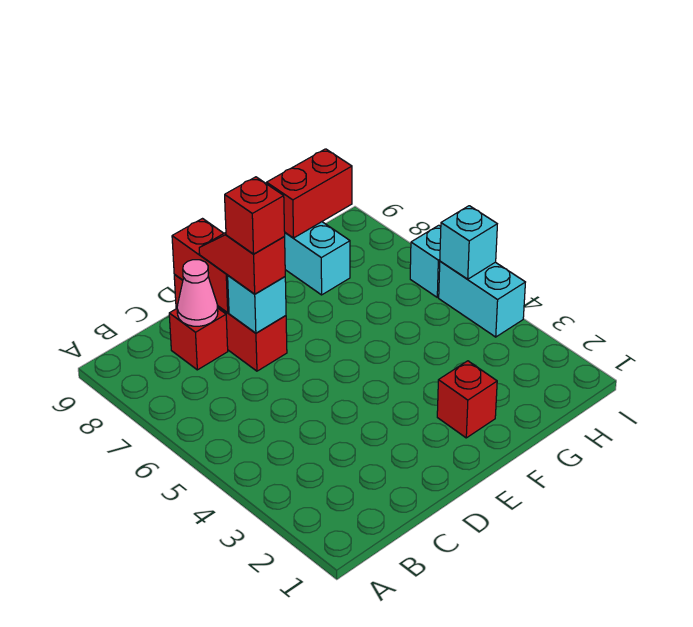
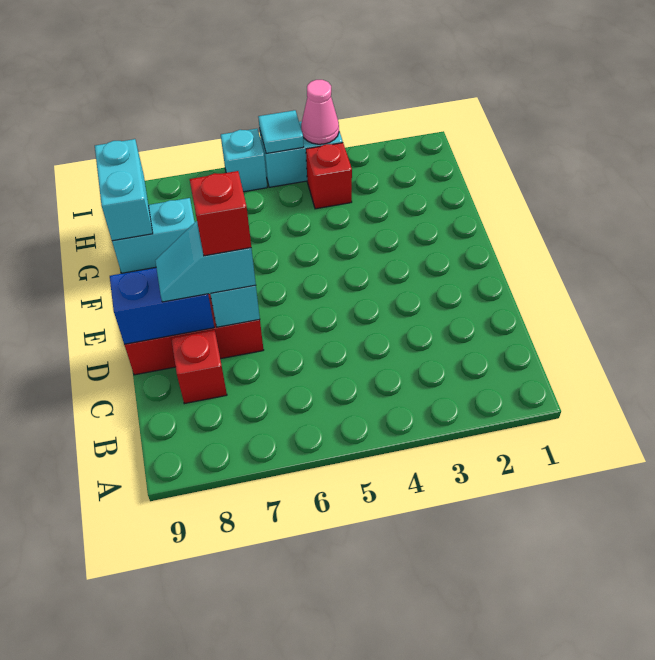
pink cone C8 level 2 -> pink cone I4 level 2
red slope D7:D8 level 3 top 7 -> cyan slope D7:D8 level 3 top 7
red brick D8:D9 level 2 -> blue brick D8:D9 level 2
red brick F2 level 1 -> red brick H4 level 1
red brick G9:H9 level 2 -> cyan brick G9:H9 level 2
cyan brick I5 level 2 -> cyan tile I5 level 2

